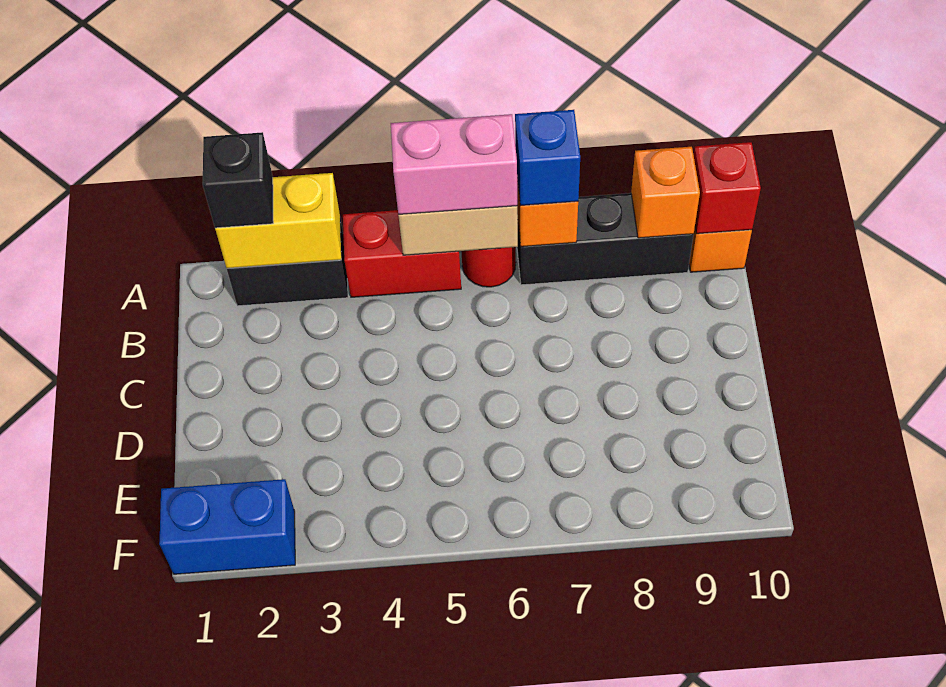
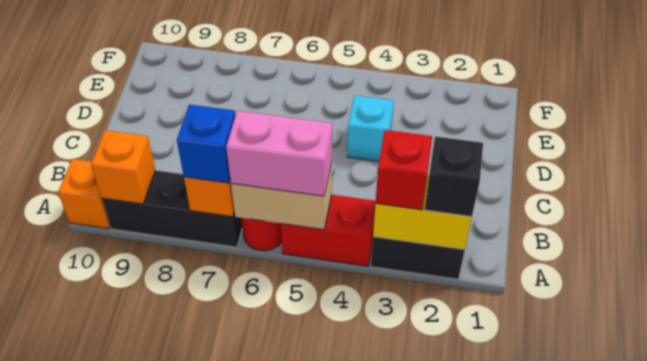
red brick A10 level 2 -> red brick A3 level 3
none -> cyan brick D4 level 1
blue brick F1:F2 level 1 -> none

